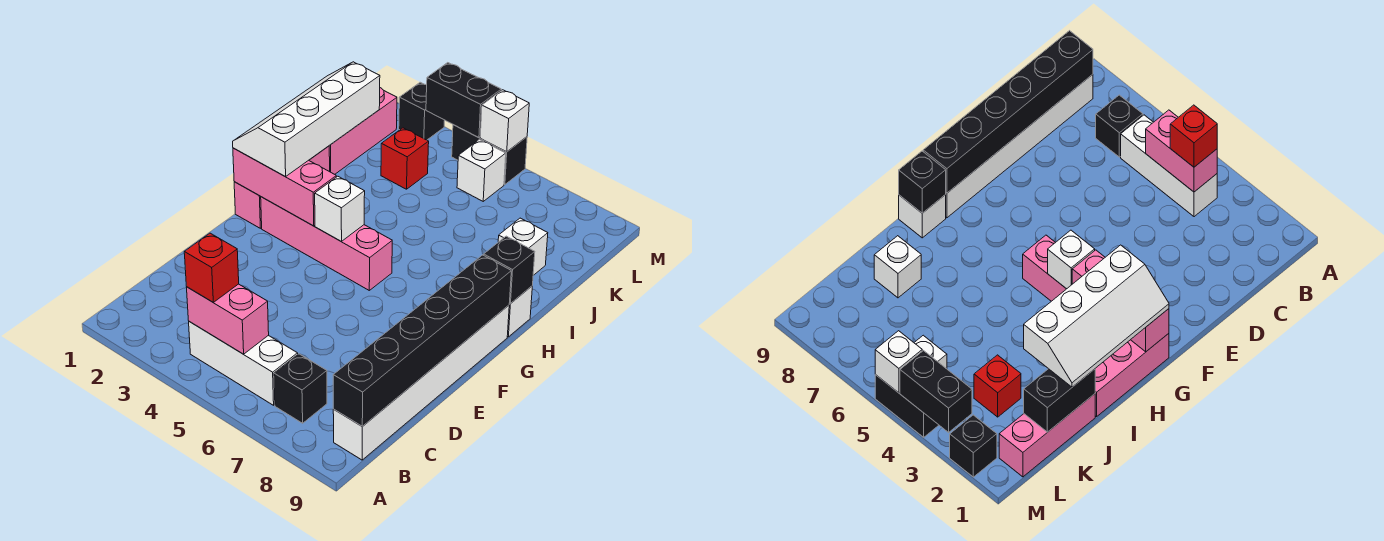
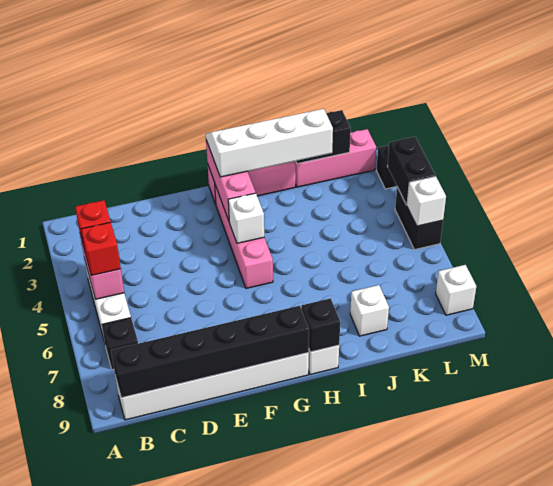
red brick K3 level 1 -> red brick B5 level 3
white brick L5 level 1 -> white brick M8 level 1

